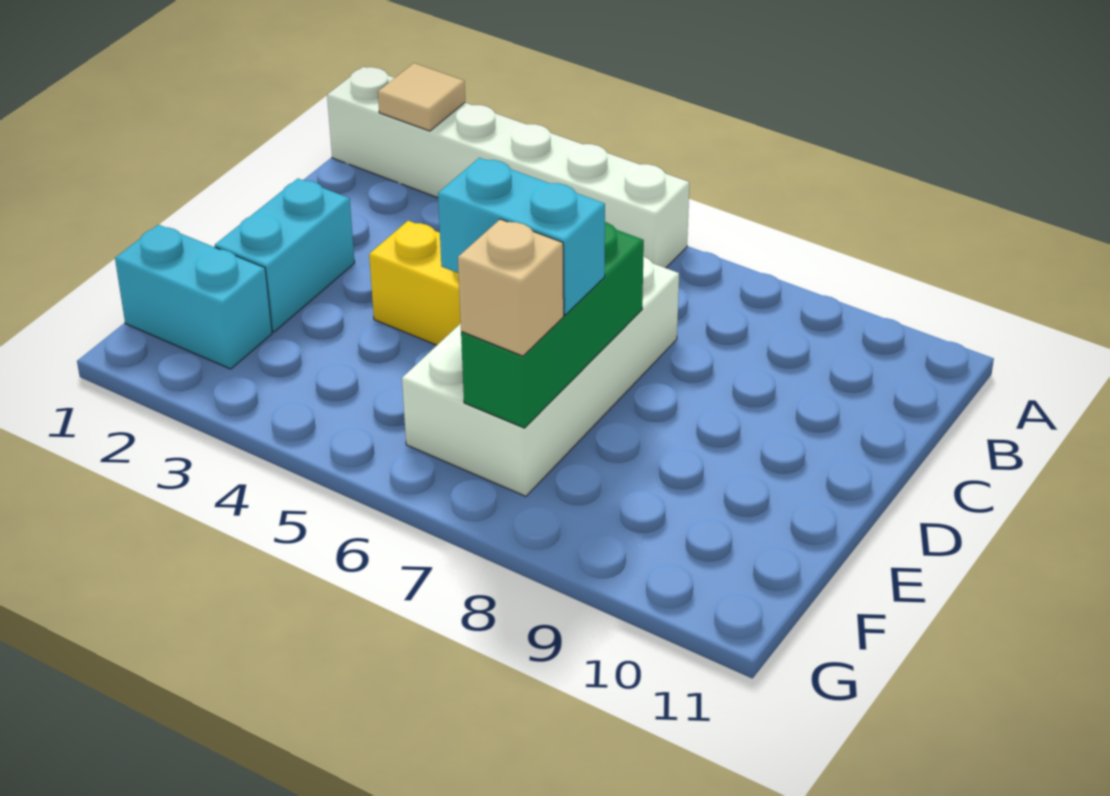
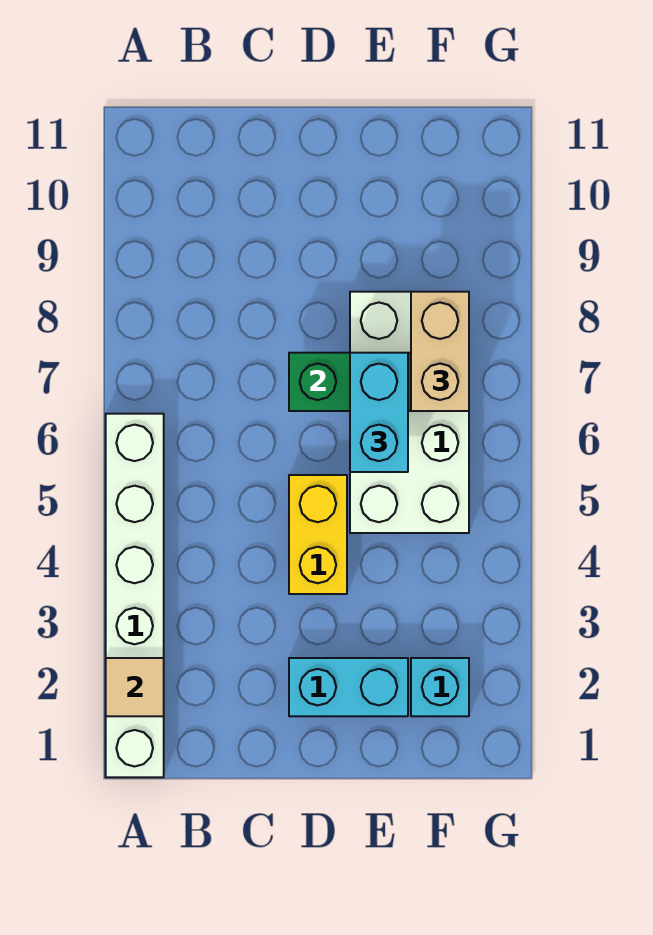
white brick C6:F7 level 1 -> white brick E5:F8 level 1
cyan brick F1:F2 level 1 -> cyan brick F2 level 1
tan brick F7 level 3 -> tan brick F7:F8 level 3

